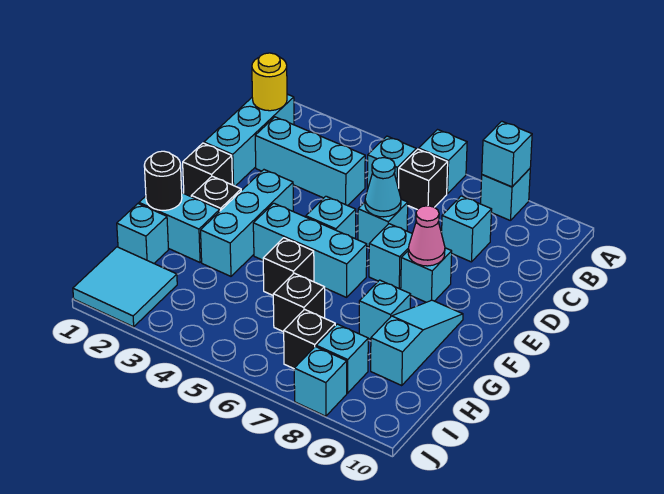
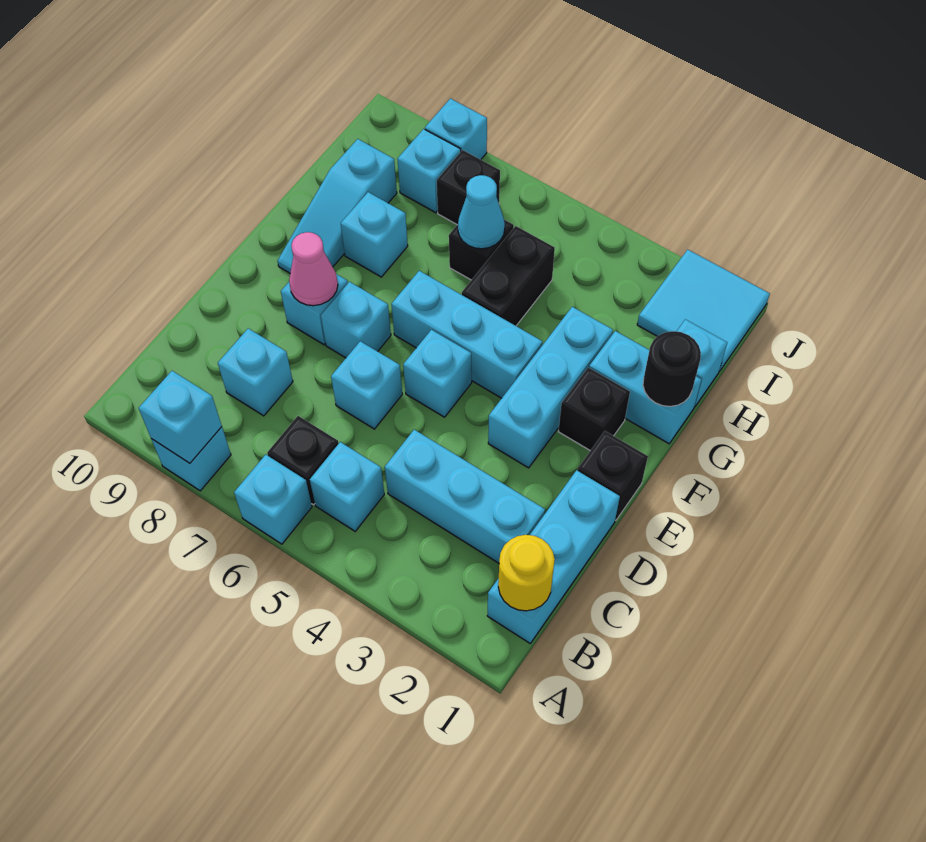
cyan cone D6 level 2 -> cyan cone H6 level 2
black brick G5 level 1 -> black brick G5:H5 level 1

